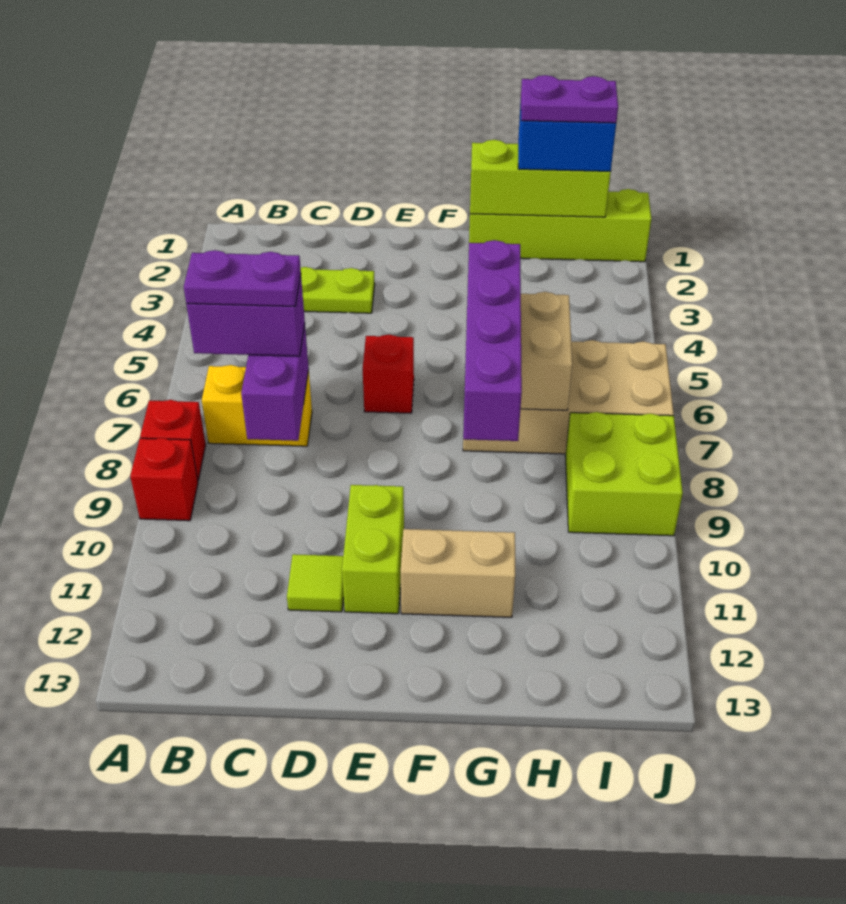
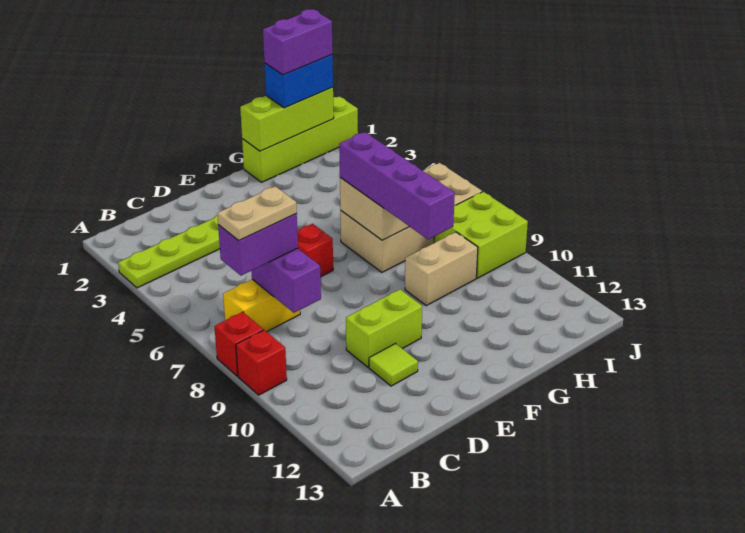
purple plate B7:C7 level 4 -> tan plate B7:C7 level 4
lime brick E10:E11 level 1 -> lime brick D10:E10 level 1
tan brick F11:G11 level 1 -> tan brick G9:H9 level 1
purple plate H1:I1 level 4 -> purple brick H1:I1 level 4

